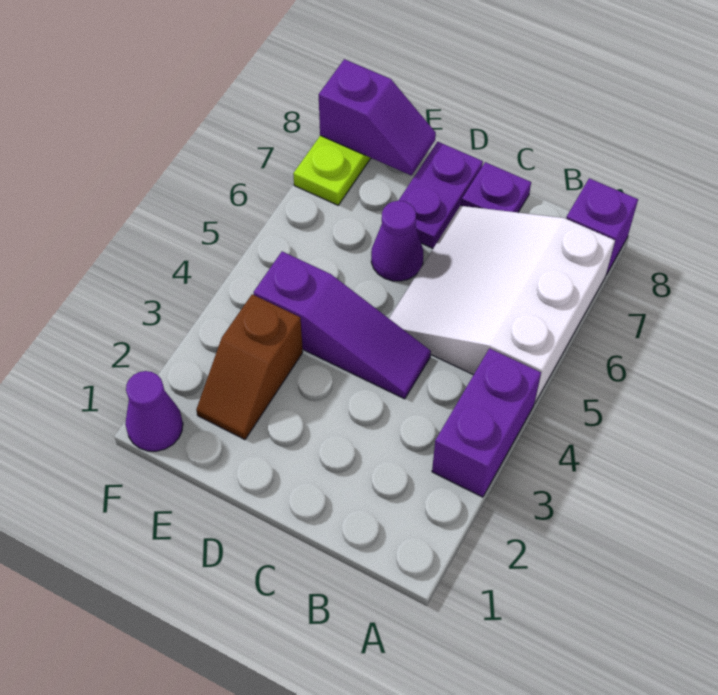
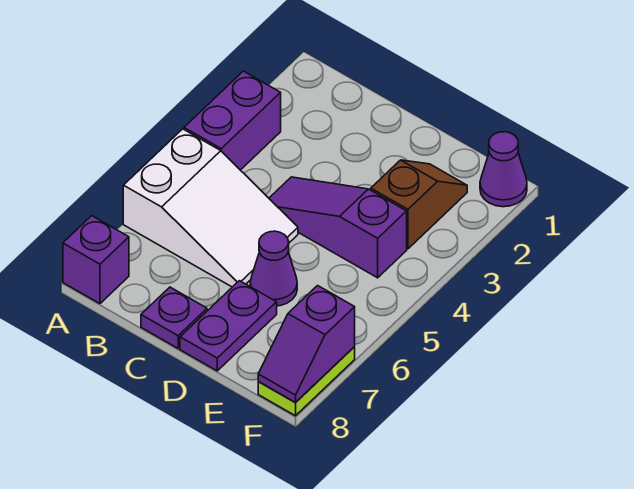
white slope A5:C7 level 1 top A -> white slope A5:C6 level 1 top A
purple slope E8:F8 level 2 top F -> purple slope F7:F8 level 2 top 7

